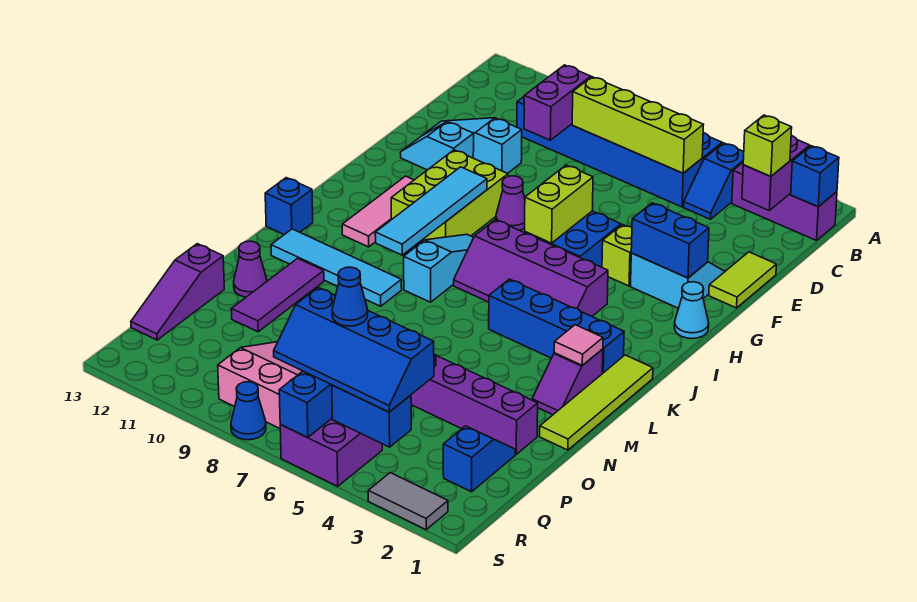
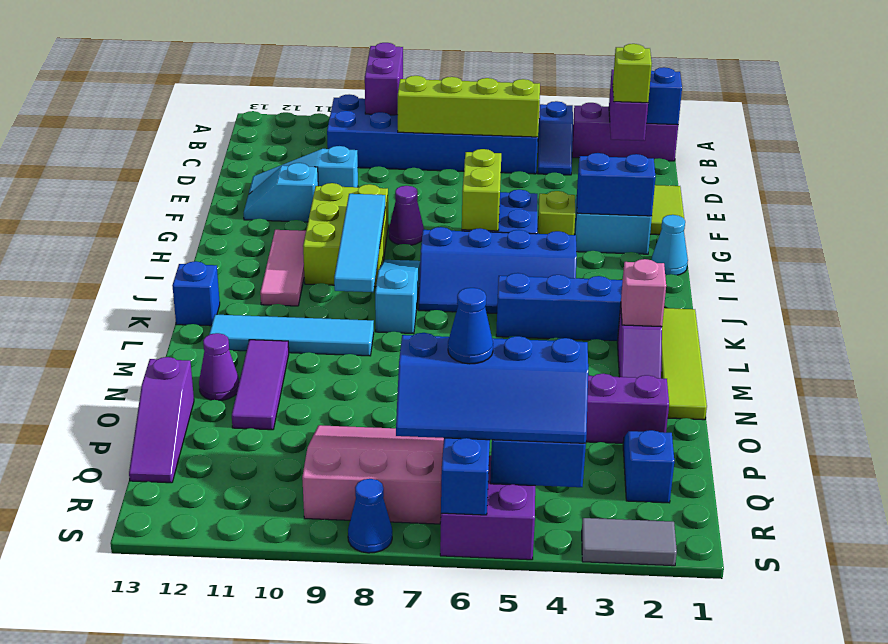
purple brick C9:D9 level 2 -> purple brick A9:B9 level 2
purple slope I4:J7 level 1 top I -> blue slope I4:J7 level 1 top I
pink tile L2 level 2 -> pink brick L2 level 2

